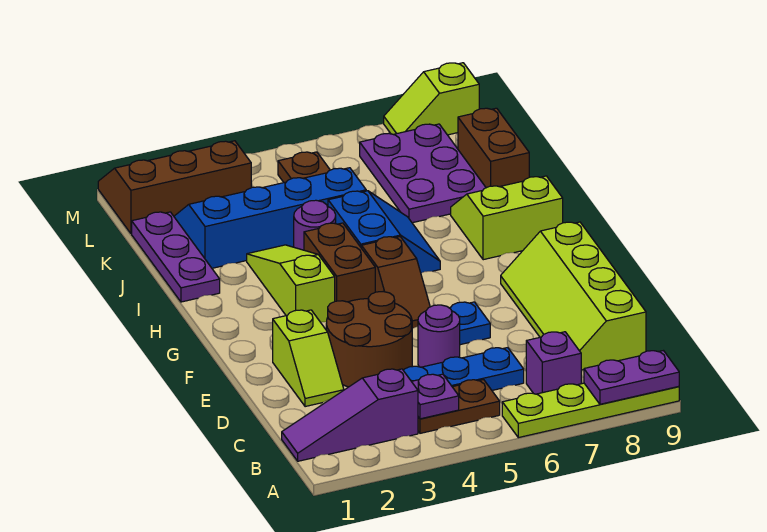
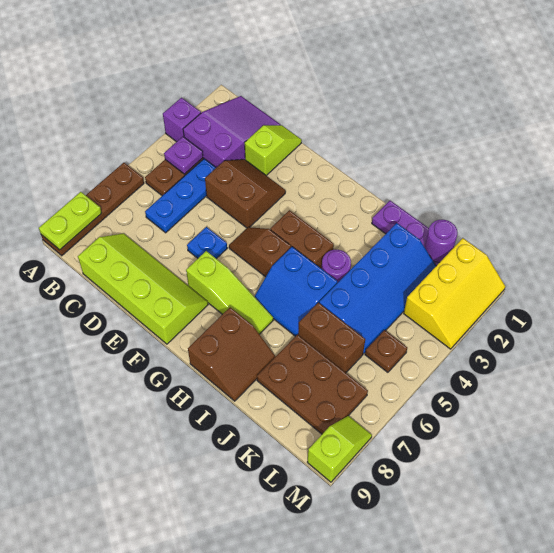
lime plate A6:A9 level 1 -> brown plate A6:A9 level 1
purple plate A8:A9 level 2 -> lime plate A8:A9 level 2
purple slope B1:B3 level 1 top 3 -> purple slope B1:C3 level 1 top 3
purple brick B7 level 1 -> purple brick A3 level 1
lime slope D2:E2 level 1 top E -> lime slope D1:D2 level 1 top 2
brown round brick D3:E4 level 1 -> brown slope D3:E4 level 1 top 4
purple round brick D5 level 1 -> purple round brick K1 level 2
lime slope G3:I3 level 1 top G -> lime slope F7:H7 level 1 top F
lime slope H8:I9 level 1 top H -> brown slope H8:I9 level 1 top H
purple plate J7:L8 level 1 -> brown plate J7:L8 level 1
brown brick J9:K9 level 1 -> brown brick J6:K6 level 1
brown slope L1:M3 level 1 top L -> yellow slope L1:M3 level 1 top L

